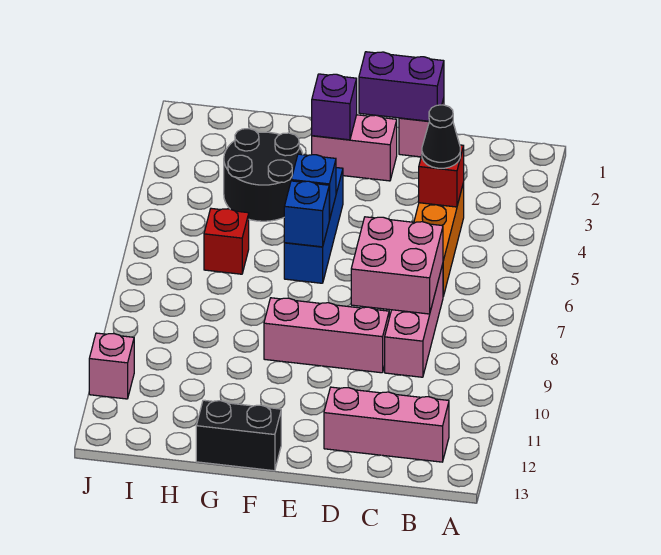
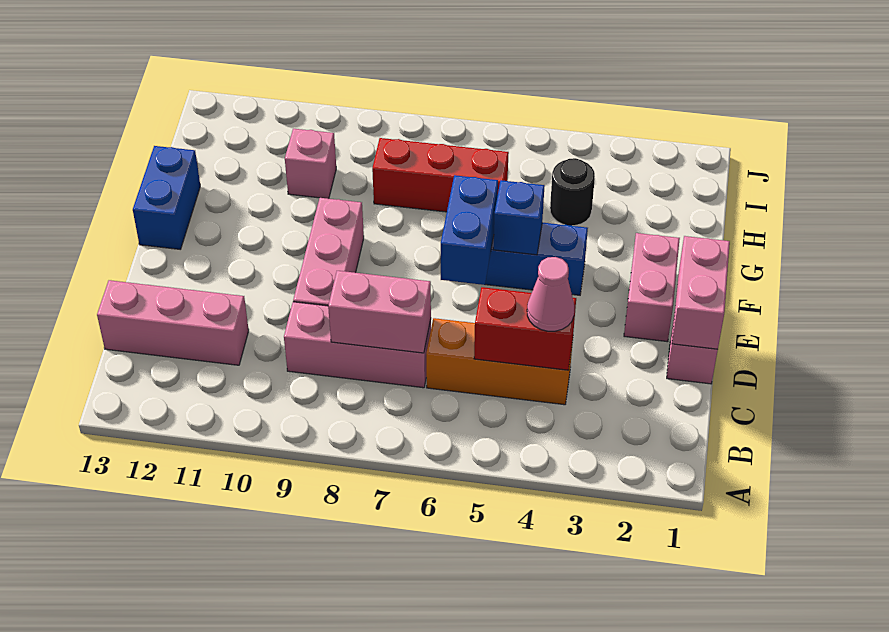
pink brick B12:D12 level 1 -> pink brick C11:C13 level 1
red brick C4 level 2 -> red brick C4:C5 level 2
black cone C4 level 3 -> pink cone C4 level 3
pink brick C7:D8 level 2 -> pink brick C7:C8 level 2
purple brick D1:E1 level 2 -> pink brick D1:E1 level 2
purple brick F2 level 2 -> none
blue brick F6 level 2 -> blue brick E6:F6 level 2
black brick F13:G13 level 1 -> blue brick F13:G13 level 1
black round brick G3:H4 level 1 -> black round brick H4 level 1
red brick H6 level 1 -> red brick H6:H8 level 1
pink brick J11 level 1 -> pink brick H10 level 1

